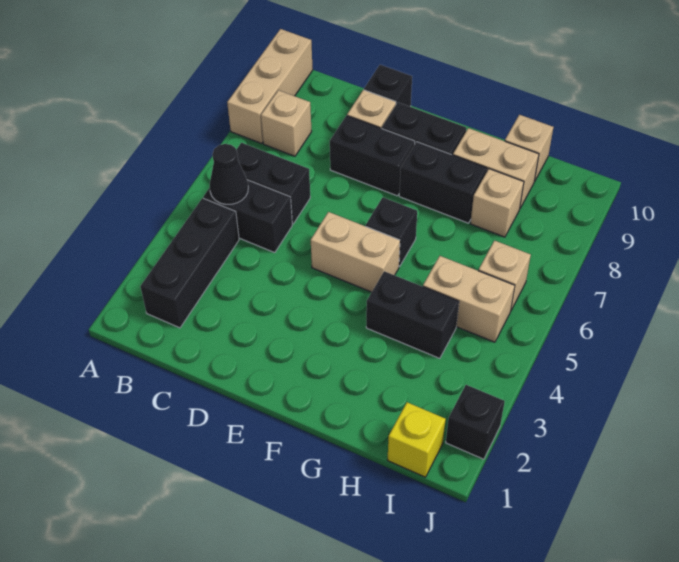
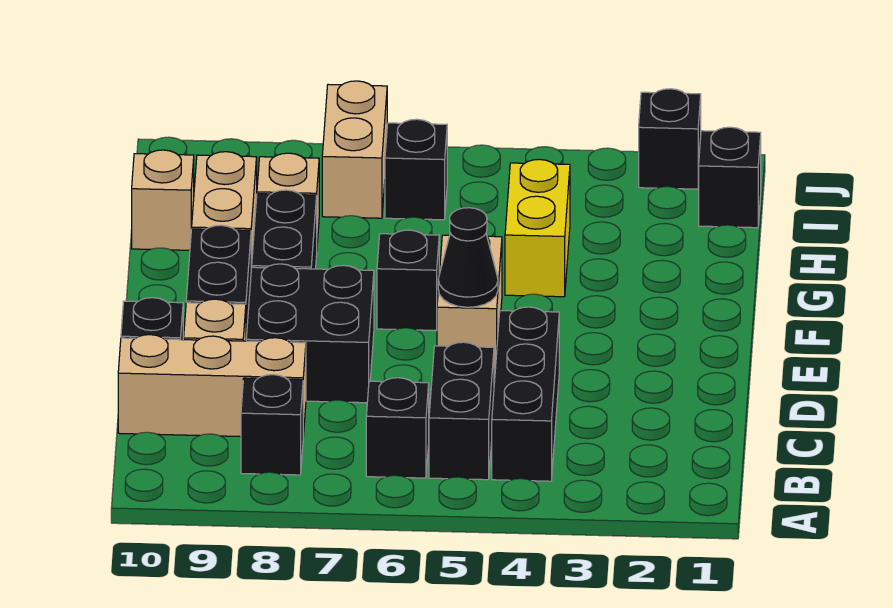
tan brick A8:A10 level 1 -> tan brick C8:C10 level 1
black brick B2:B4 level 1 -> black brick B4:D4 level 1
black cone B5 level 2 -> black cone E5 level 2
black brick B6:C6 level 1 -> black brick B6 level 1
tan brick B8 level 1 -> black brick B8 level 1
black brick D8:E8 level 1 -> black brick D7:E8 level 1
black brick G4:H4 level 1 -> yellow brick G4:H4 level 1
tan brick H5:I5 level 1 -> tan brick I7:J7 level 1
yellow brick I1 level 1 -> black brick I1 level 1
tan brick I6 level 1 -> black brick I6 level 1

